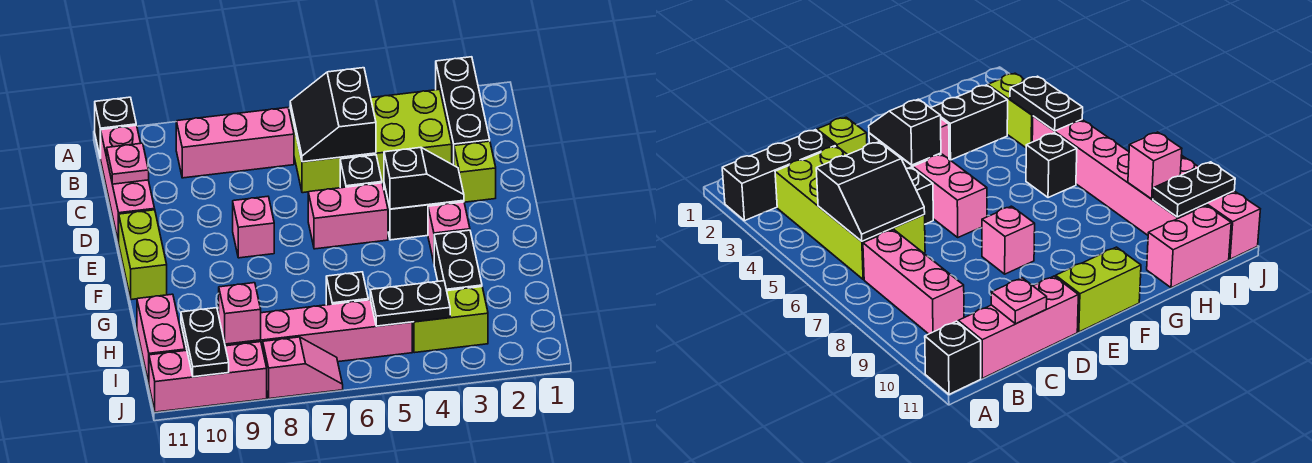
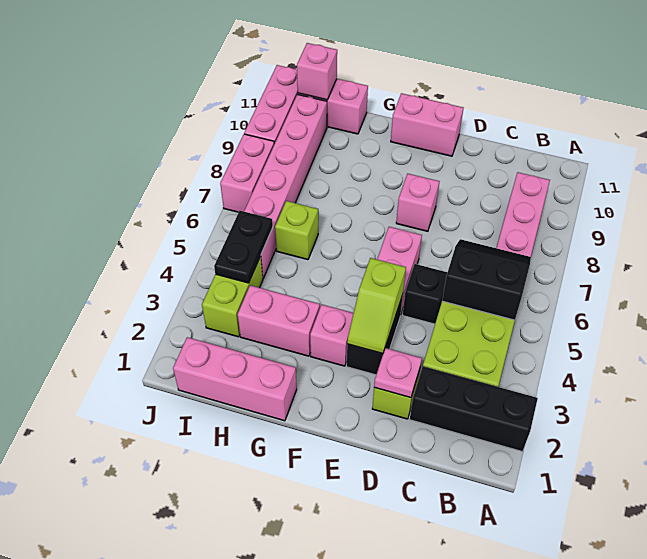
black brick A11 level 1 -> none
pink brick B11:D11 level 1 -> pink brick G1:I1 level 1
pink plate C11 level 2 -> pink plate D2 level 2
black slope E3:E4 level 2 top 4 -> lime slope E3:E4 level 2 top 4
lime brick E11:F11 level 1 -> pink brick E11:F11 level 1
black brick G3:H3 level 1 -> pink brick G3:H3 level 1
black brick H6 level 1 -> lime brick H6 level 1
pink brick I9 level 2 -> pink brick I11 level 2
black plate I10:J10 level 2 -> none
pink slope J7:J8 level 1 top 8 -> pink brick J7:J8 level 1

